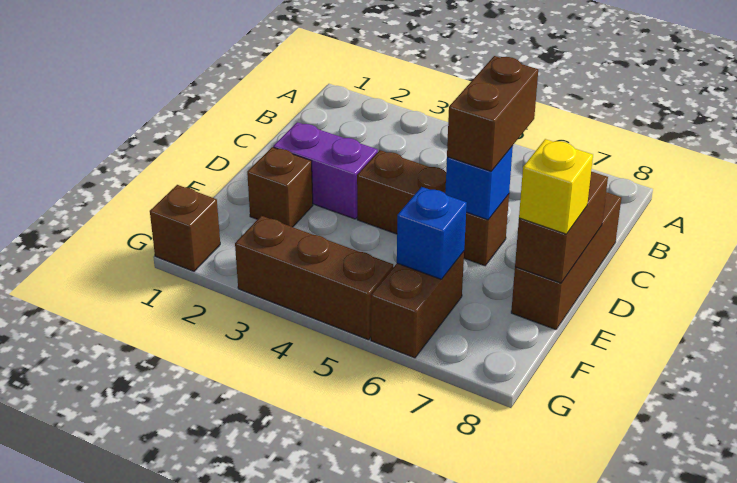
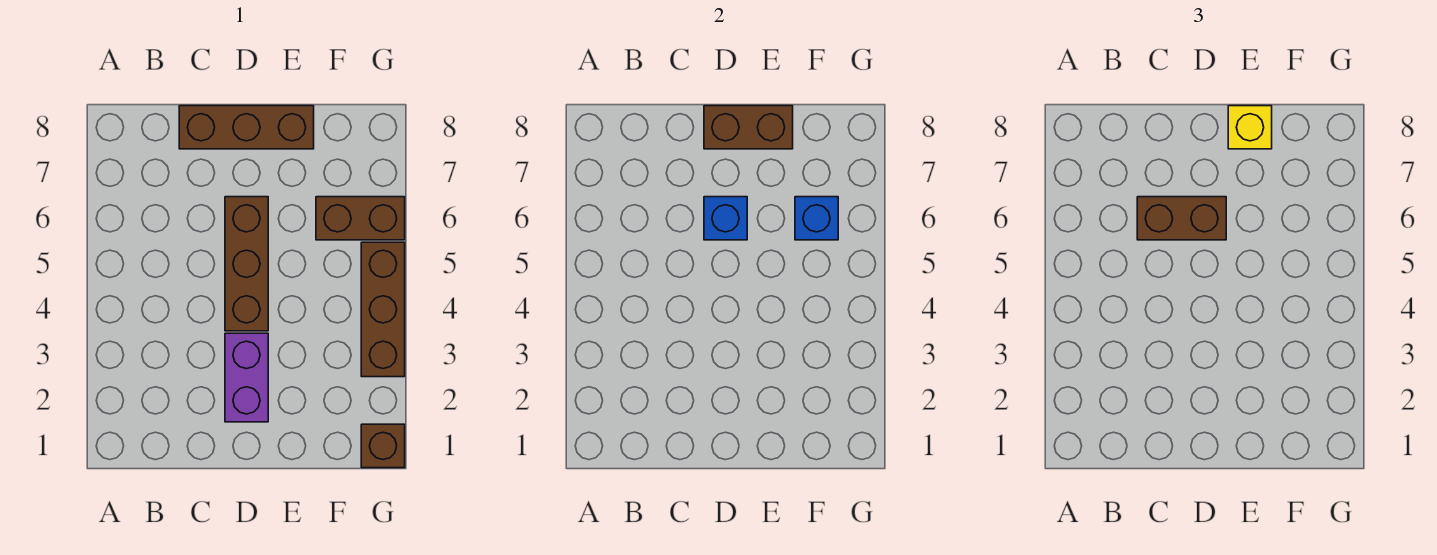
brown brick E2 level 1 -> none

